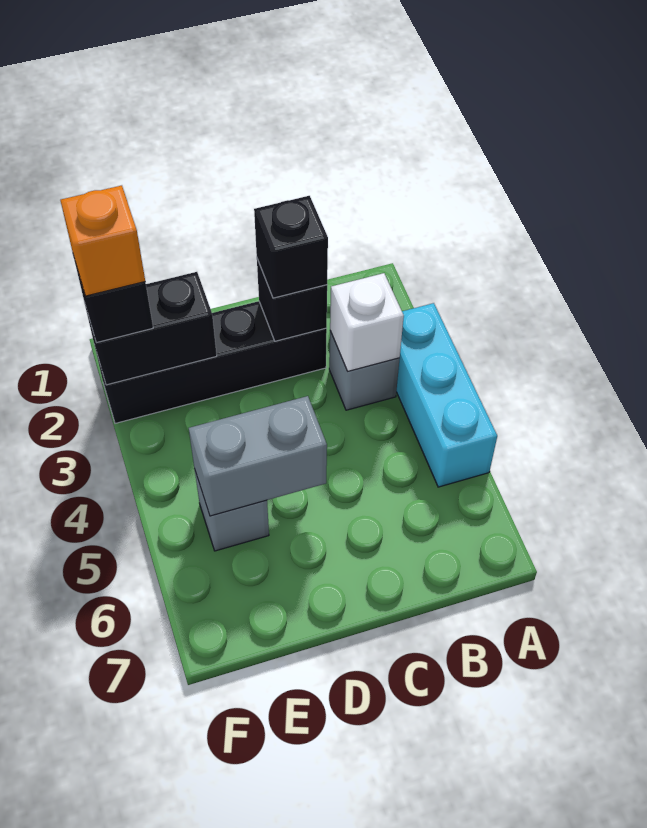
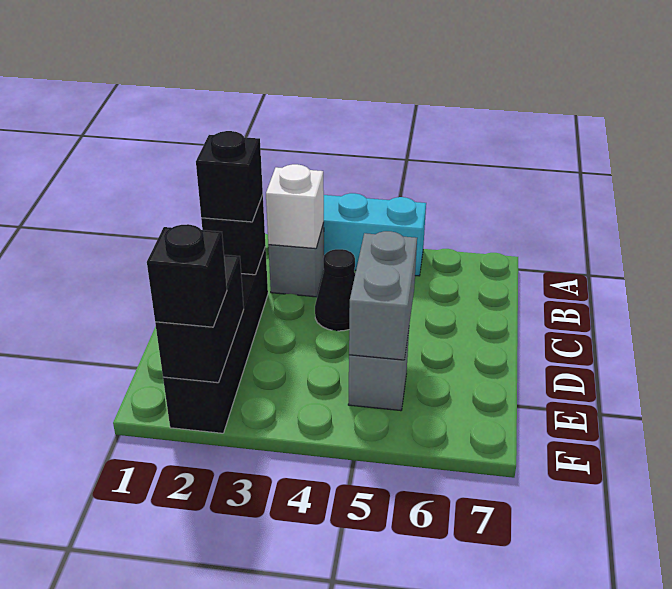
none -> black cone C4 level 1
orange brick F2 level 4 -> none

